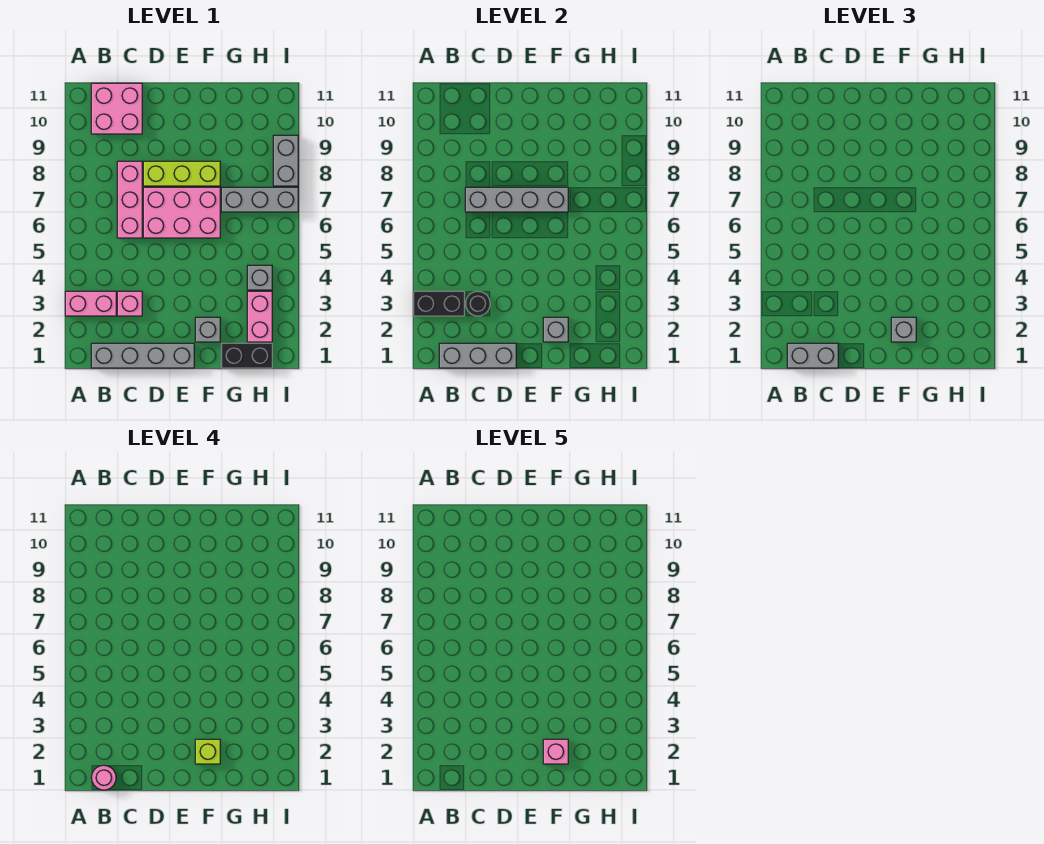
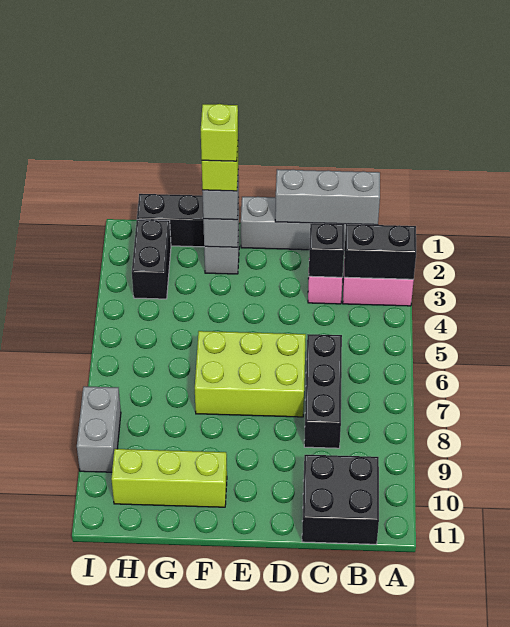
grey brick B1:C1 level 3 -> none
pink round brick B1 level 4 -> none
pink brick B10:C11 level 1 -> black brick B10:C11 level 1
black round brick C3 level 2 -> black brick C3 level 2
pink brick C6:C8 level 1 -> black brick C6:C8 level 1
grey brick C7:F7 level 2 -> none
pink brick D6:F7 level 1 -> lime brick D6:F7 level 1
lime brick D8:F8 level 1 -> lime brick F10:H10 level 1
pink brick F2 level 5 -> lime brick F2 level 5
grey brick G7:I7 level 1 -> none
pink brick H2:H3 level 1 -> black brick H2:H3 level 1
grey brick H4 level 1 -> none

